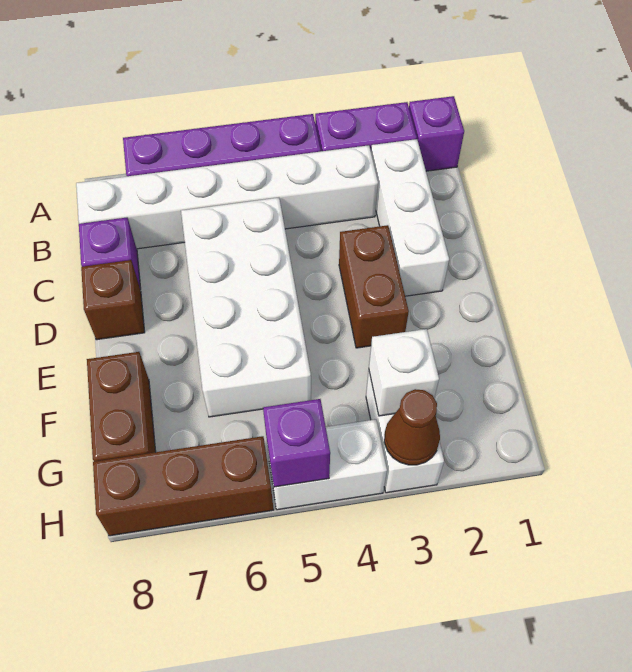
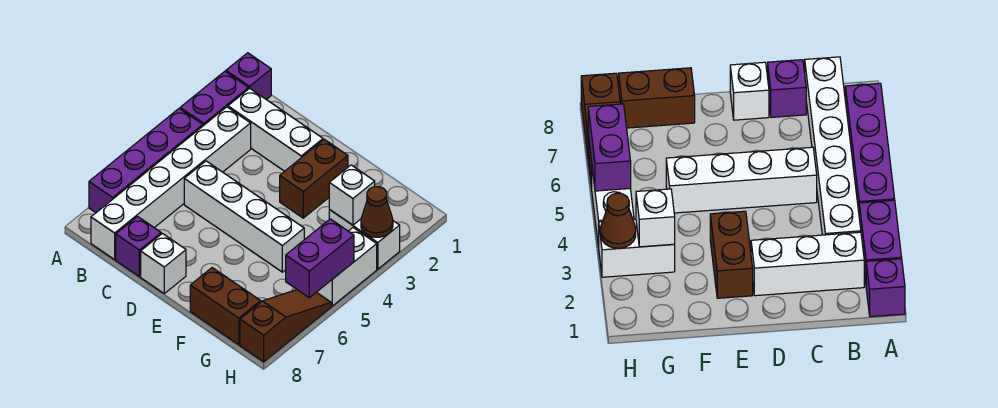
white brick C5:F6 level 1 -> white brick C5:F5 level 1
brown brick D3:E3 level 1 -> brown brick E2:E3 level 1
brown brick D8 level 1 -> white brick D8 level 1
purple brick H5 level 2 -> purple brick H5:H6 level 2
brown brick H6:H8 level 1 -> brown slope H6:H8 level 1 top 8

